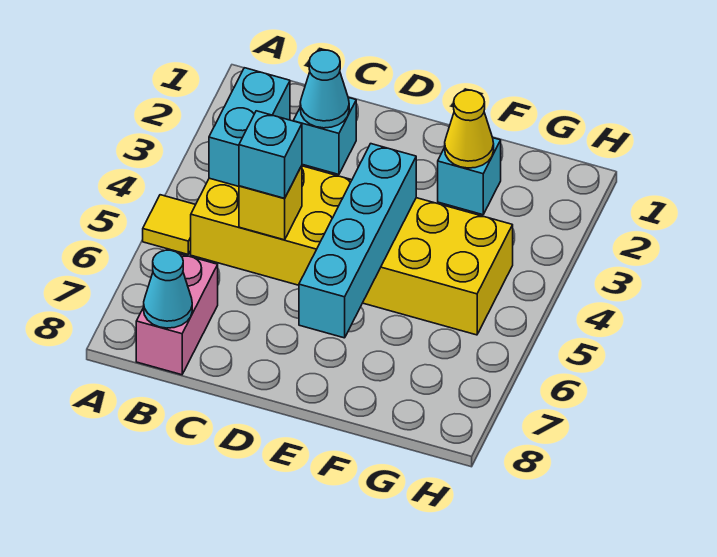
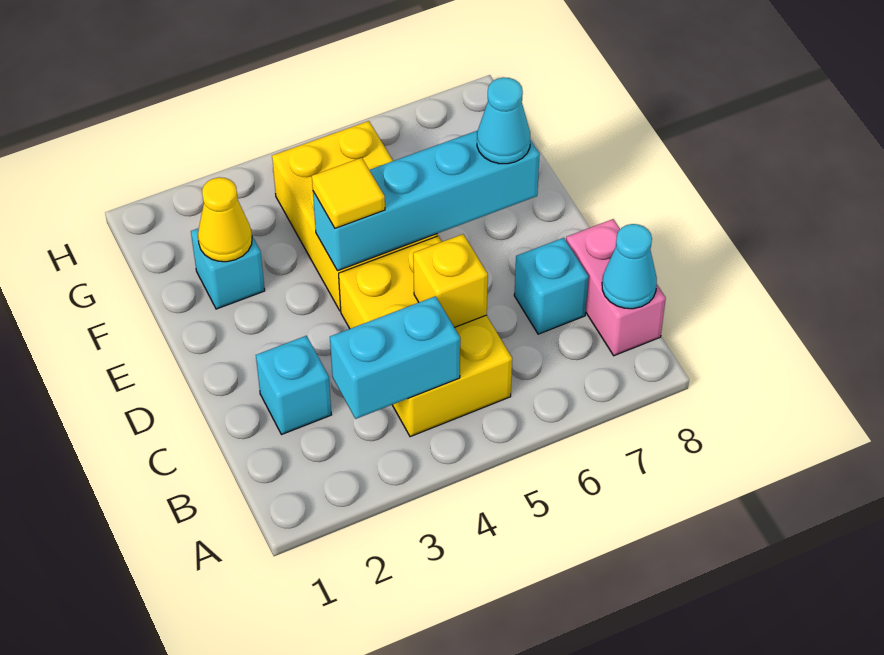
yellow tile A5 level 1 -> yellow tile E4 level 3
pink brick B7:B8 level 1 -> pink brick B8:C8 level 1
cyan cone C2 level 2 -> cyan cone E7 level 3
cyan brick C5 level 3 -> cyan brick C7 level 1

